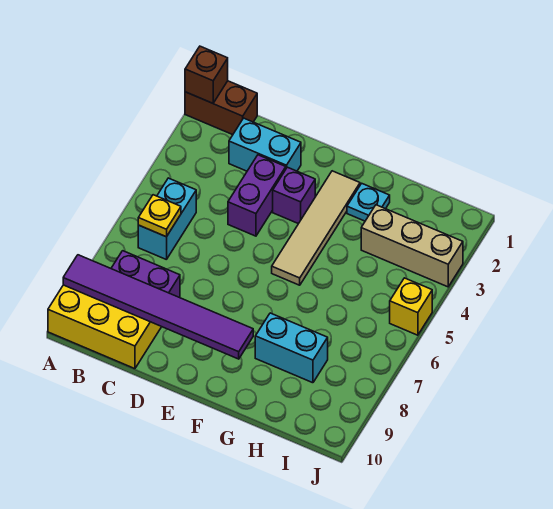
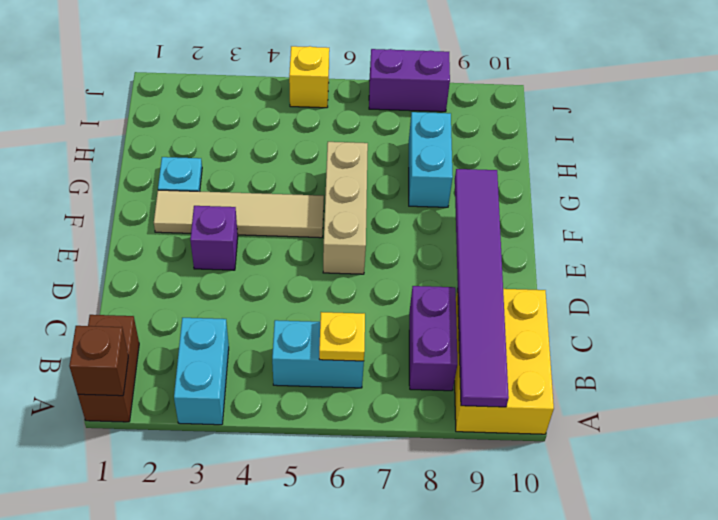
cyan brick C2:D2 level 1 -> cyan brick A3:B3 level 1
purple brick D3:D4 level 1 -> purple brick J7:J8 level 1
tan brick H3:J3 level 1 -> tan brick E6:G6 level 1

